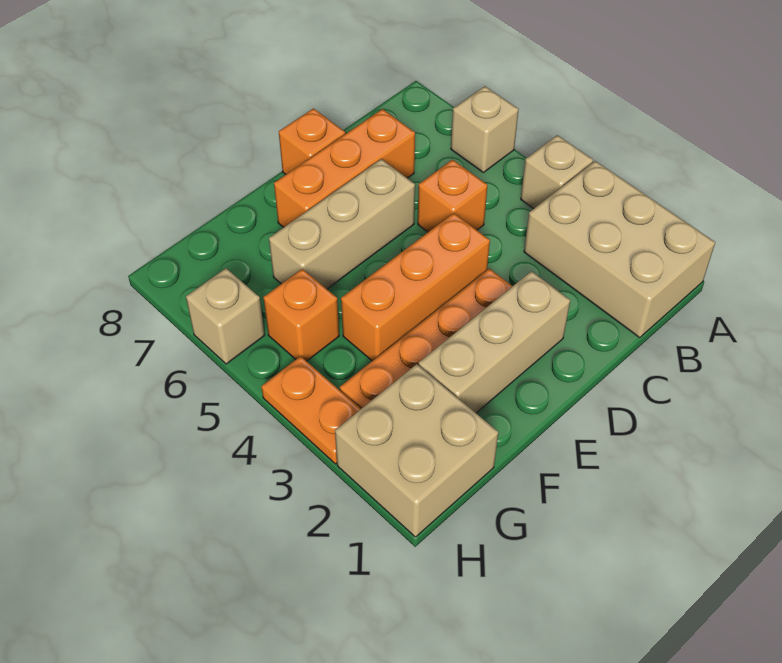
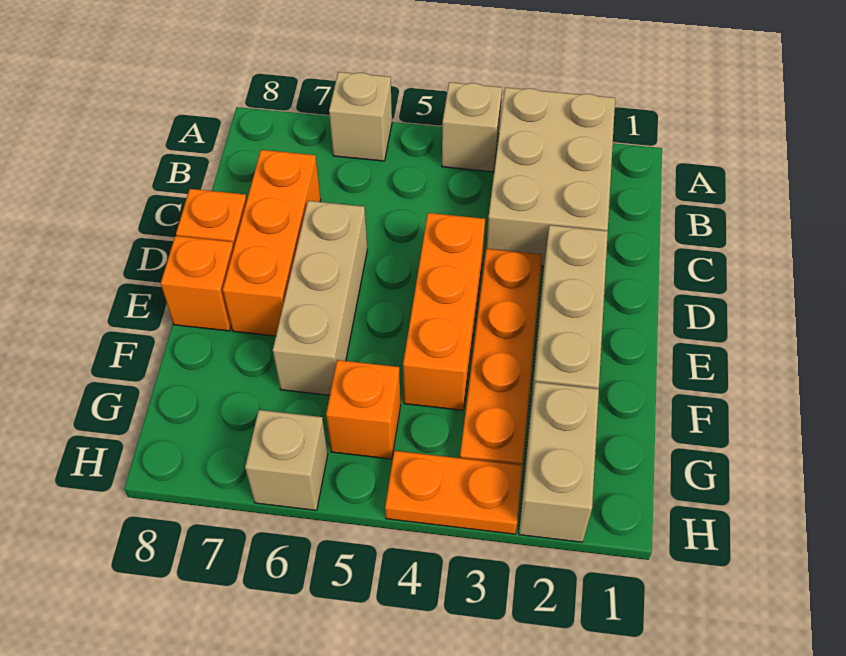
tan brick A1:B3 level 1 -> tan brick A2:C3 level 1
orange brick C5 level 1 -> orange brick E8 level 1
tan brick G1:H2 level 1 -> tan brick G2:H2 level 1

